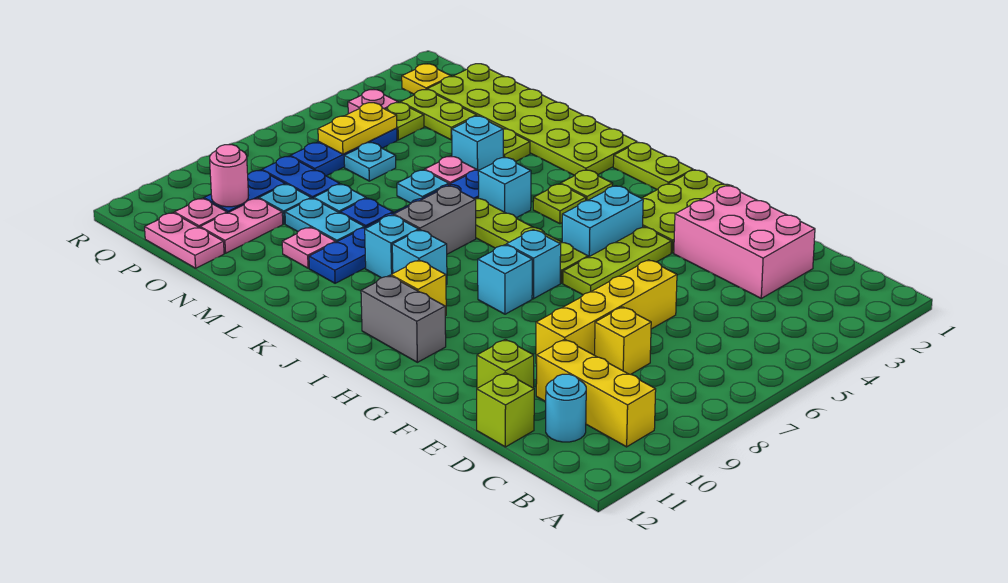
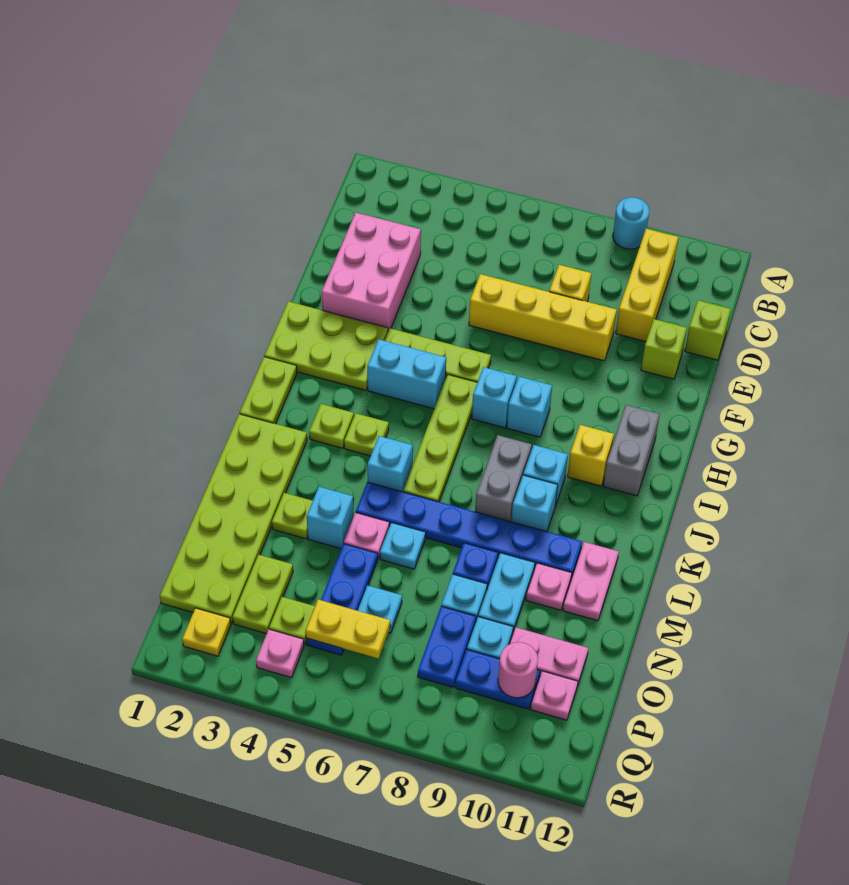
cyan round brick C11 level 1 -> cyan round brick A9 level 1
grey brick K7:K8 level 1 -> grey brick J8:K8 level 1
pink plate O12:P12 level 1 -> pink plate L11:M11 level 1
blue plate P5:P7 level 1 -> blue plate N5:P5 level 1

